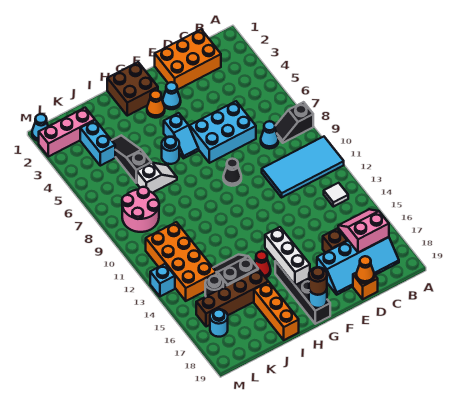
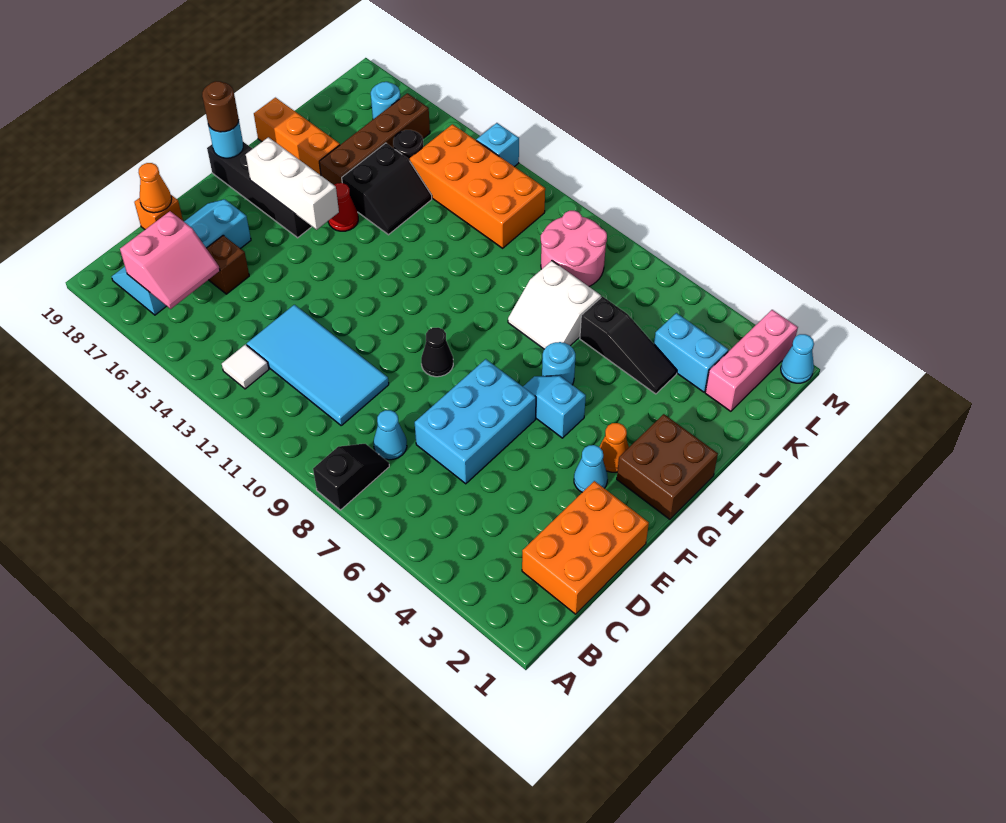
cyan tile A10:D11 level 1 -> cyan tile C10:D13 level 1
white slope I7:J7 level 1 top J -> white slope I7:J8 level 1 top J

